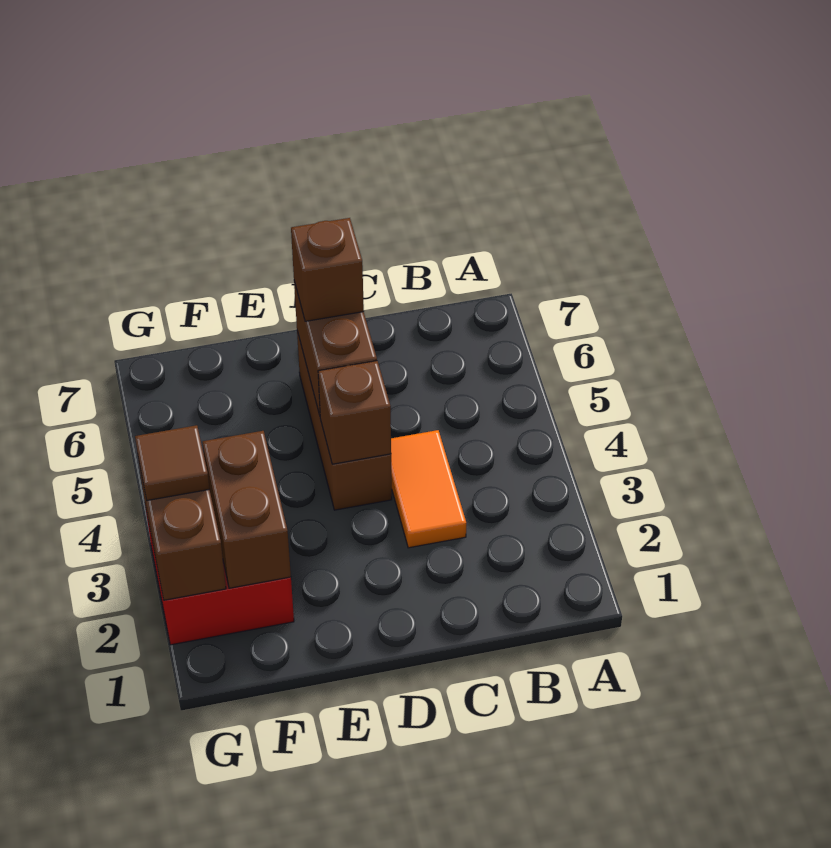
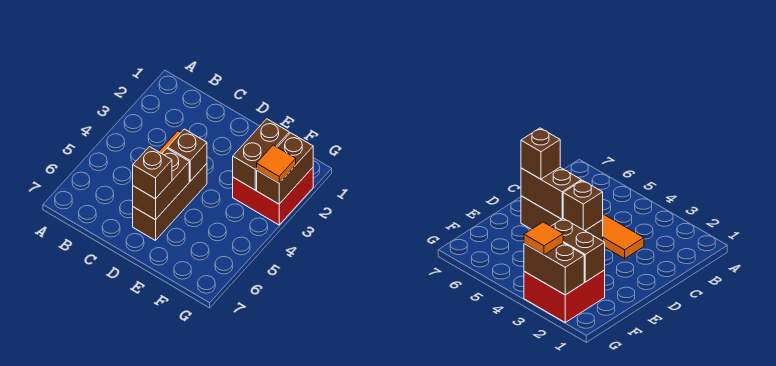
brown tile G3 level 3 -> orange tile G3 level 3

